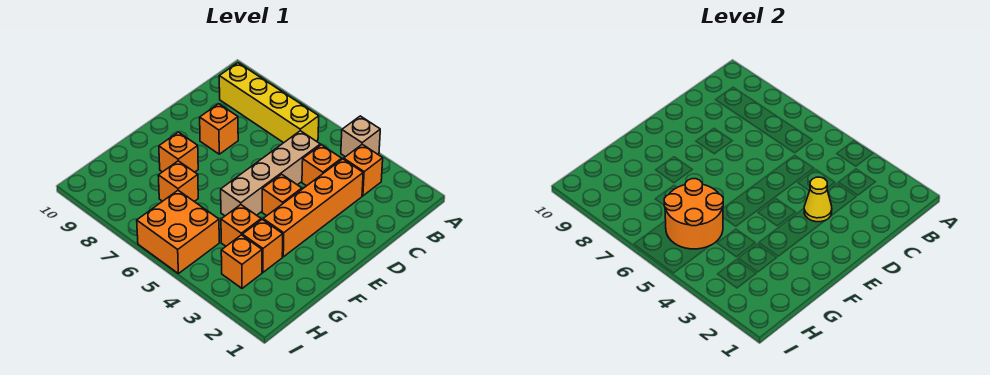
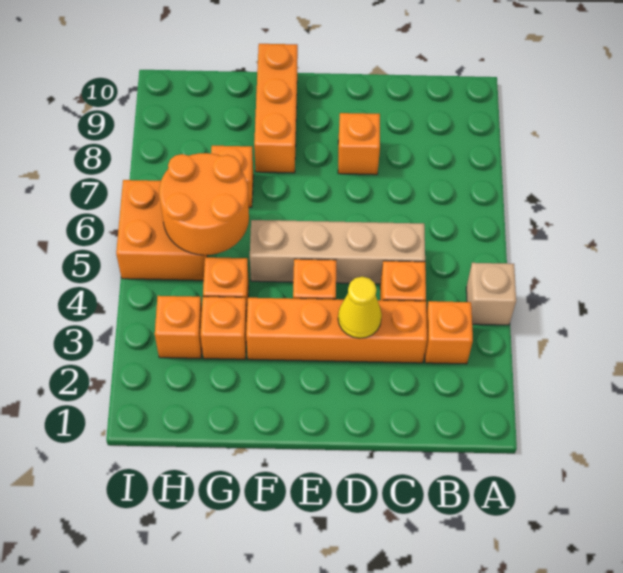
yellow brick B6:B9 level 1 -> none
orange brick F8 level 1 -> orange brick F8:F10 level 1

